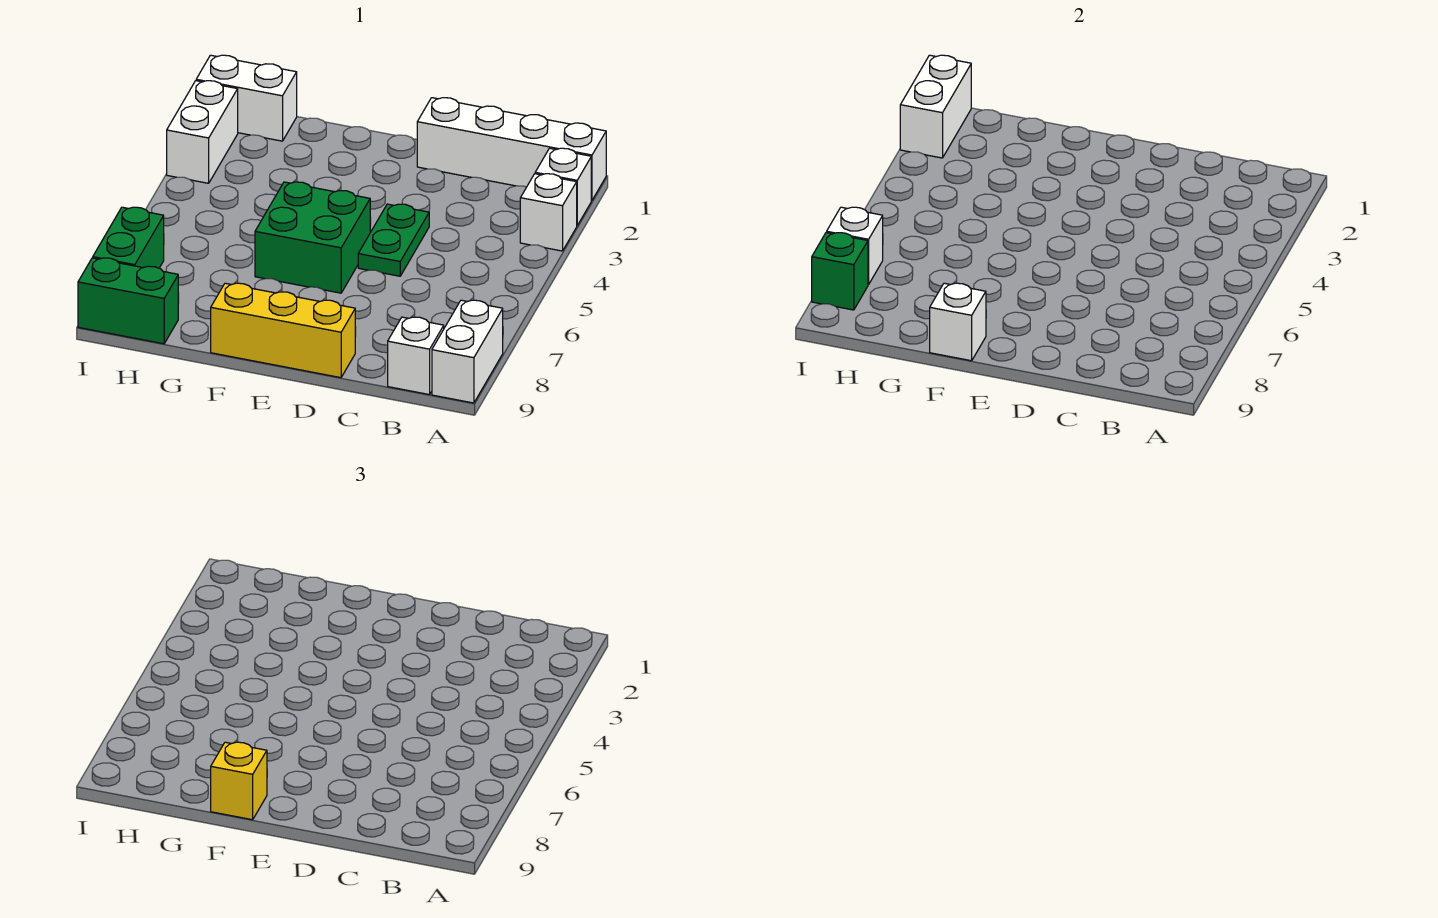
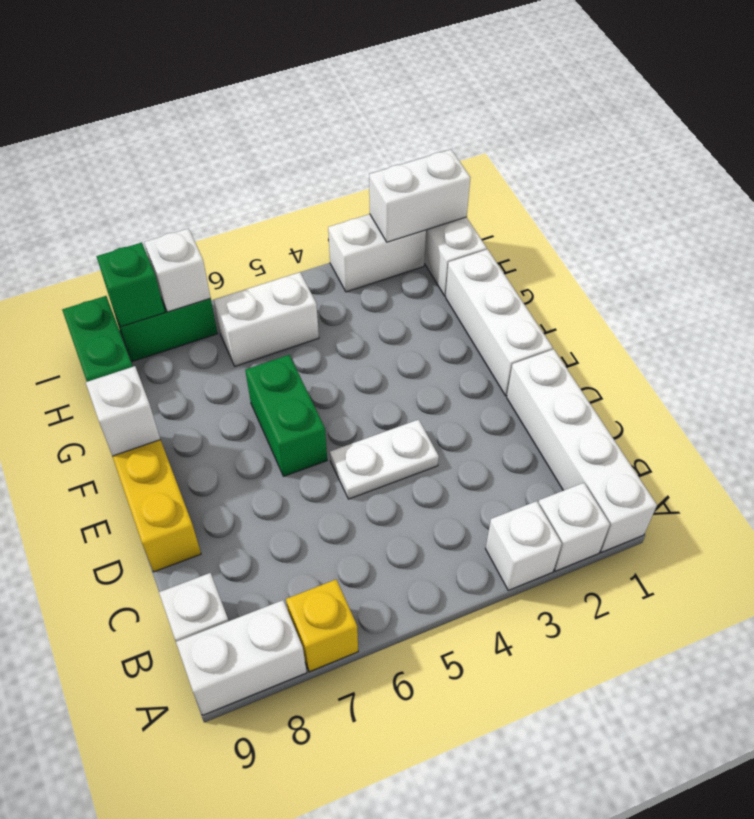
green plate D4:D5 level 1 -> white plate D4:D5 level 1
none -> white brick E1:G1 level 1
green brick E5:F6 level 1 -> green brick E6:F6 level 1
yellow brick F9 level 3 -> yellow brick A7 level 1
none -> white brick H5:H6 level 1

